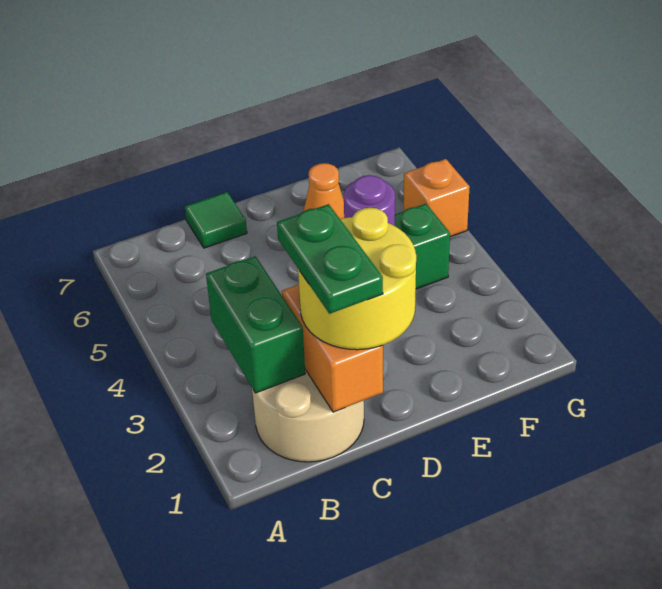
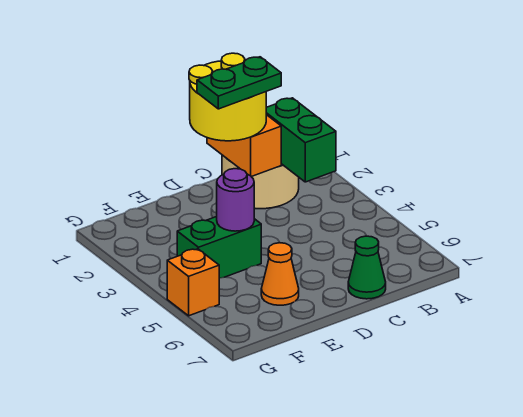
green plate C1:C2 level 4 -> green plate C2:D2 level 4
green tile C7 level 1 -> green cone C7 level 1

